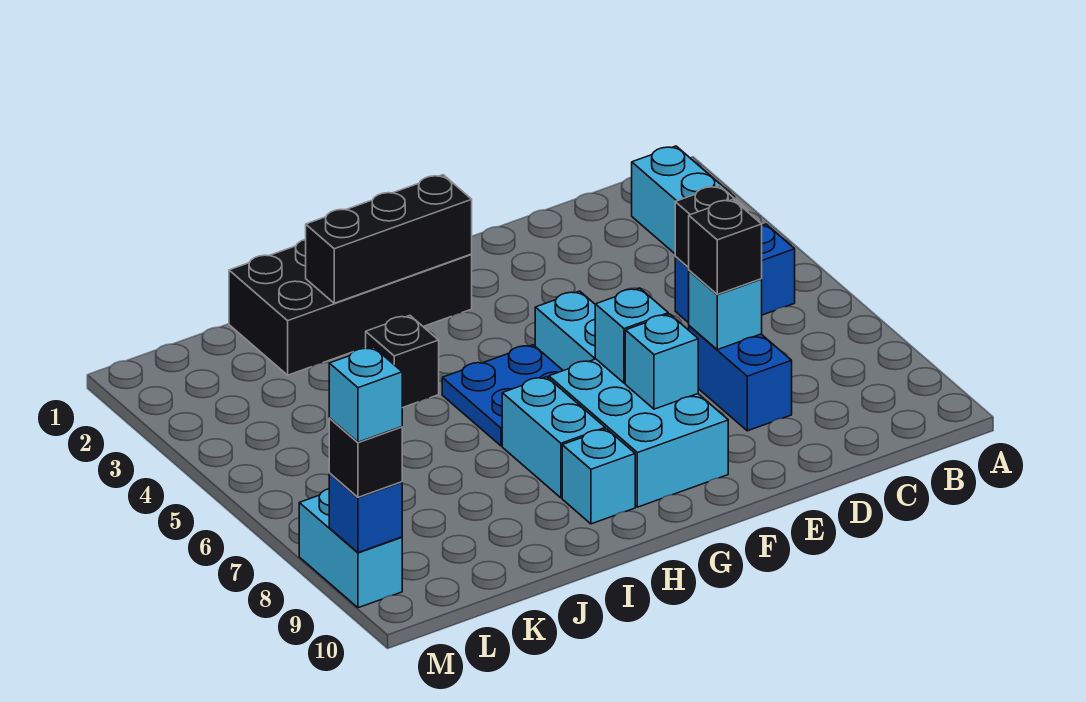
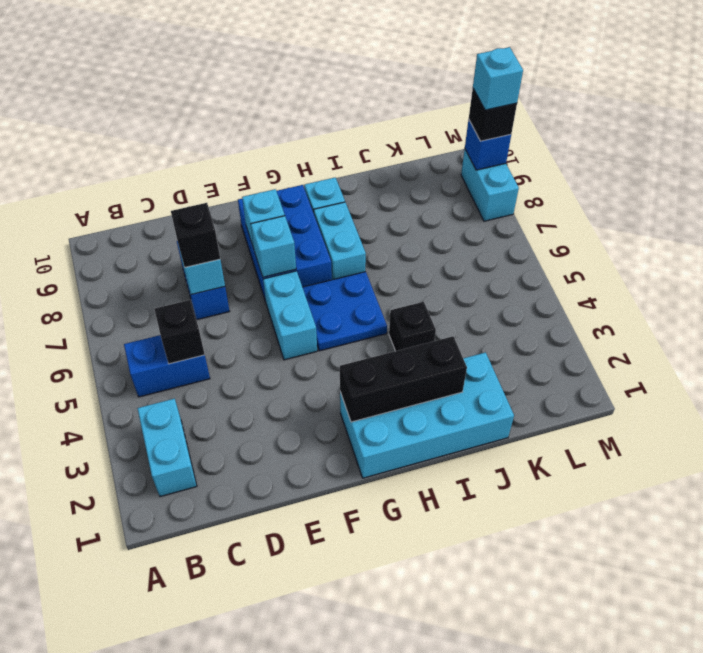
cyan brick F7:G9 level 1 -> blue brick F7:G9 level 1
black brick G1:J2 level 1 -> cyan brick G1:J2 level 1

